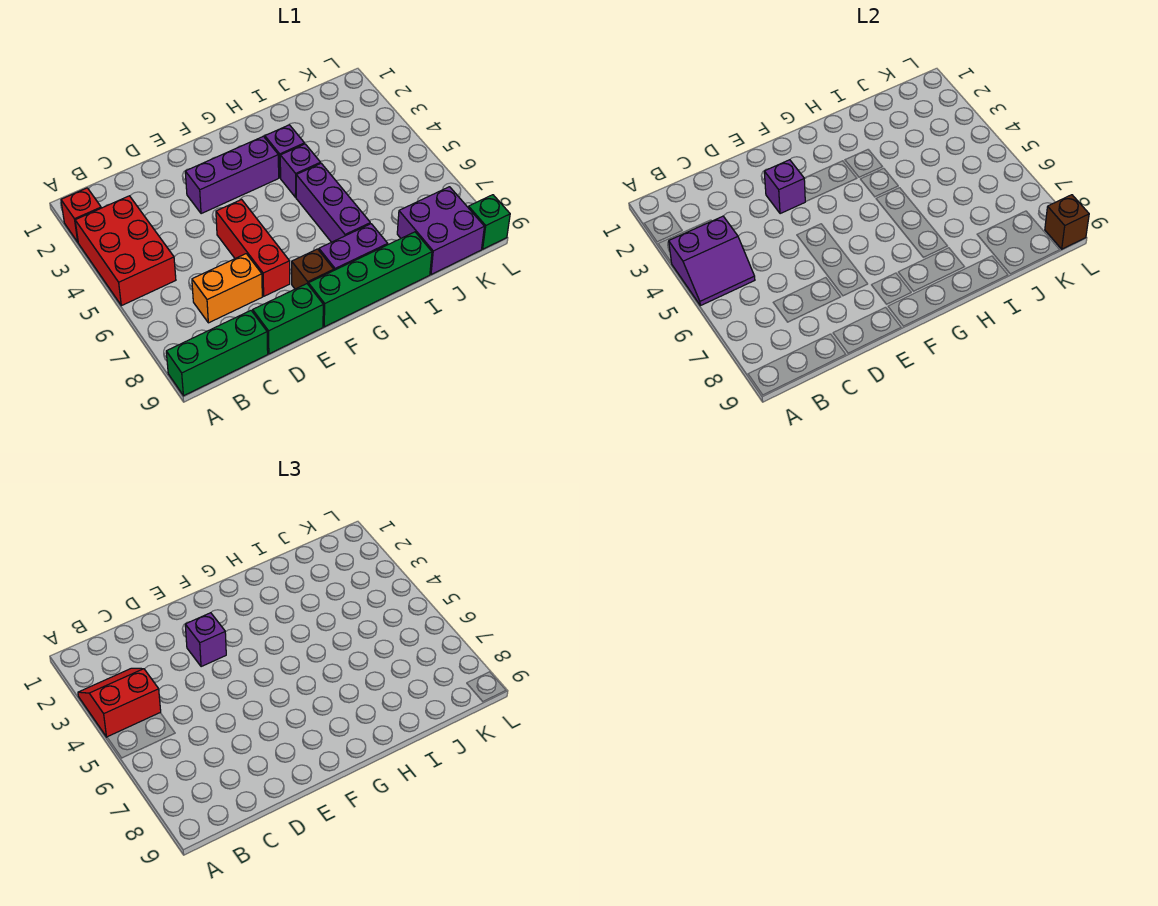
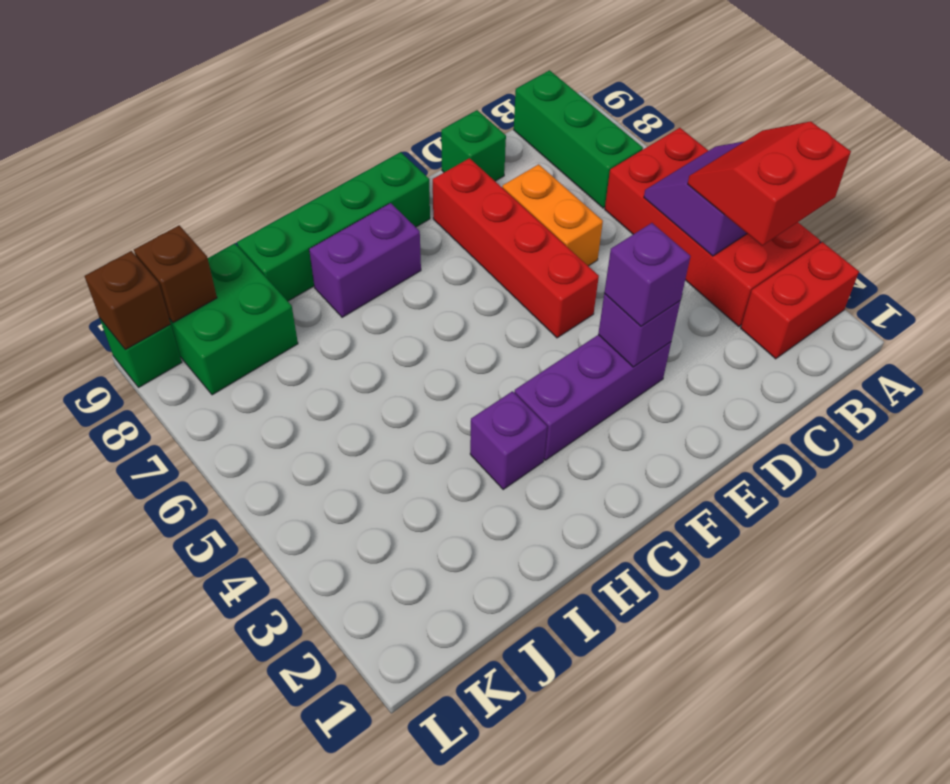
red brick A2 level 1 -> red brick A2:B2 level 1
red brick A3:B5 level 1 -> red brick A3:B6 level 1
red slope A3:B4 level 3 top 4 -> red slope A3:B4 level 3 top 3
green brick A9:C9 level 1 -> green brick B7:B9 level 1
orange brick C7:D7 level 1 -> orange brick D6:D7 level 1
green brick D9:E9 level 1 -> green brick D9 level 1
red brick E5:E7 level 1 -> red brick E5:E8 level 1
brown brick F8 level 1 -> brown brick K9 level 2
purple brick H4 level 1 -> none
purple brick H5:H7 level 1 -> none
purple brick J8:K9 level 1 -> green brick J8:K9 level 1

